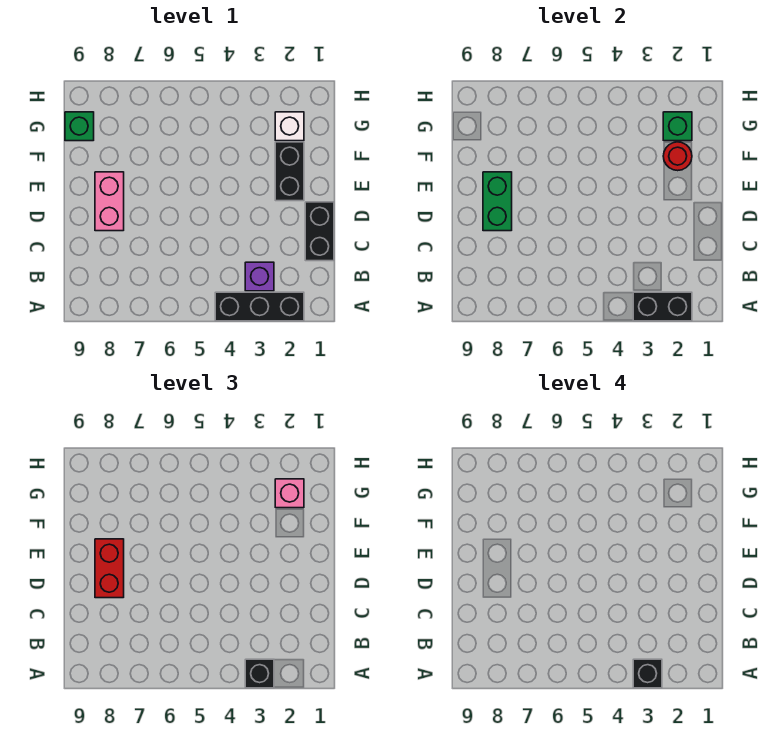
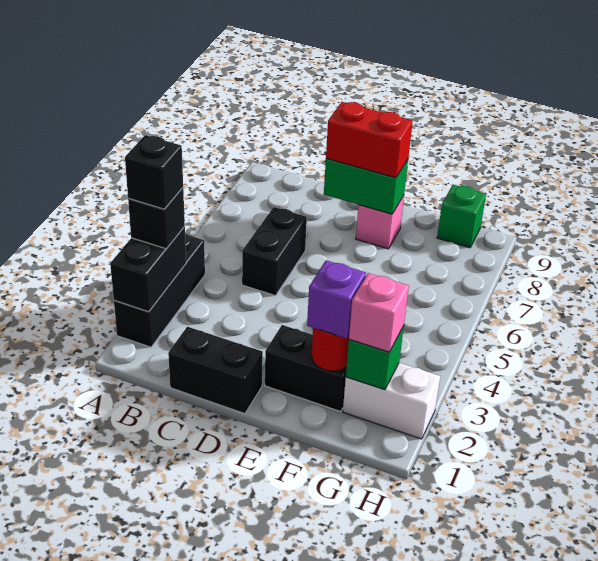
purple brick B3 level 1 -> purple brick F2 level 3
none -> black brick C5:C6 level 1
pink brick D8:E8 level 1 -> pink brick E8 level 1
white brick G2 level 1 -> white brick G2:H2 level 1

